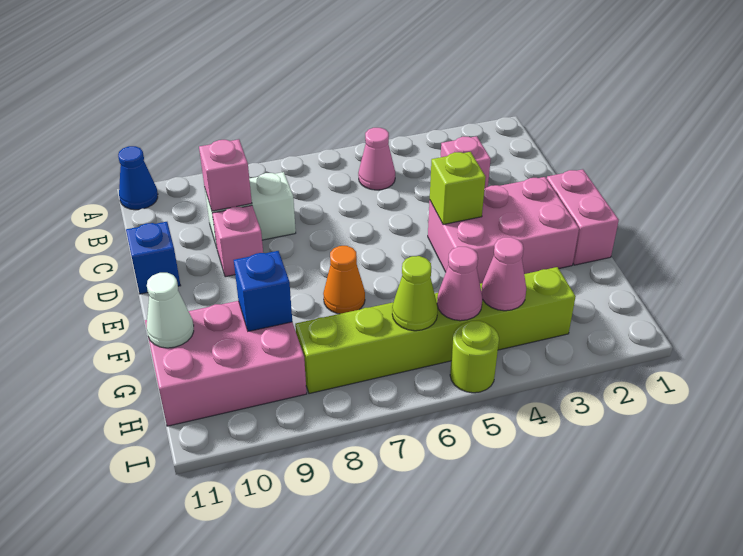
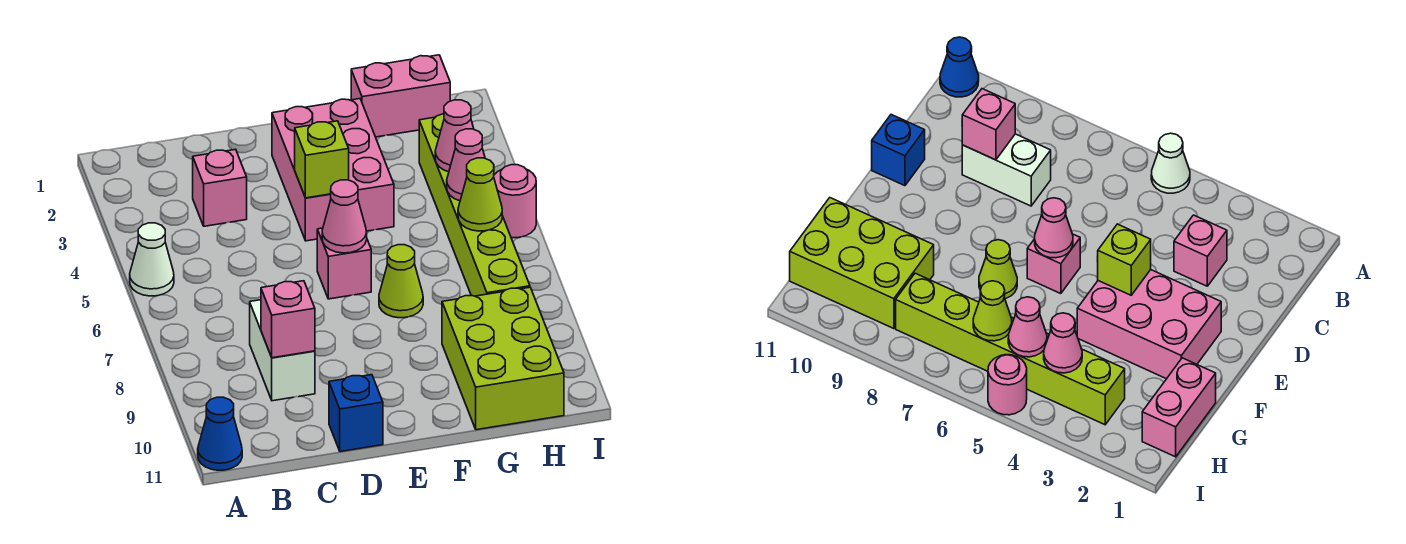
pink cone B5 level 1 -> pink cone E6 level 2
pink brick D9 level 1 -> pink brick E6 level 1
pink brick E1:F1 level 1 -> pink brick G1:H1 level 1
orange cone F7 level 1 -> lime cone F7 level 1
pink brick G9:H11 level 1 -> lime brick G9:H11 level 1
blue brick G9 level 2 -> none
white cone G11 level 2 -> white cone A5 level 1
lime round brick I5 level 1 -> pink round brick I5 level 1

